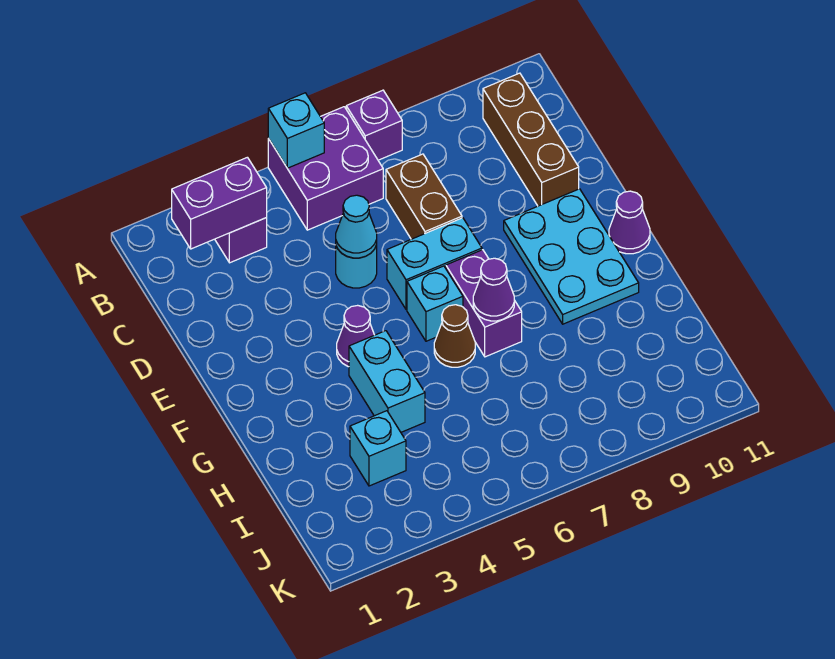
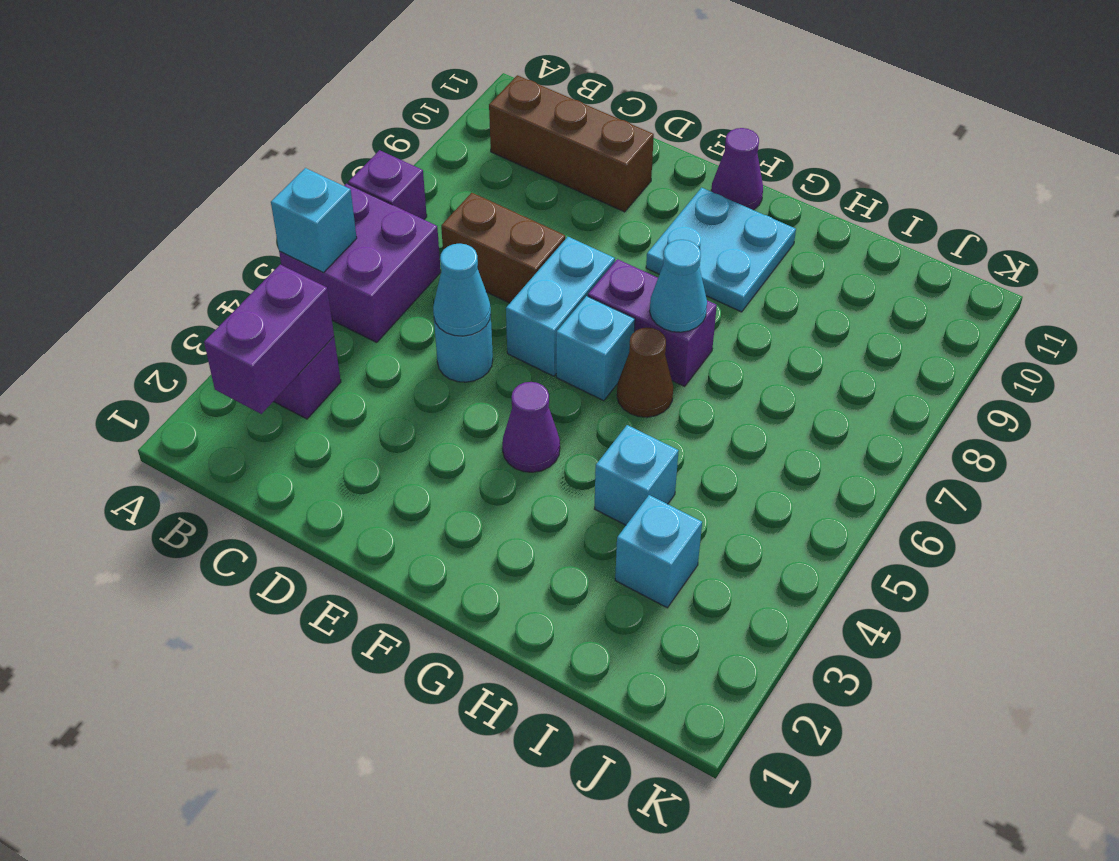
cyan plate E9:G10 level 1 -> cyan plate F9:G10 level 1
cyan brick G4:H4 level 1 -> cyan brick H4 level 1
purple cone G7 level 2 -> cyan cone G7 level 2

